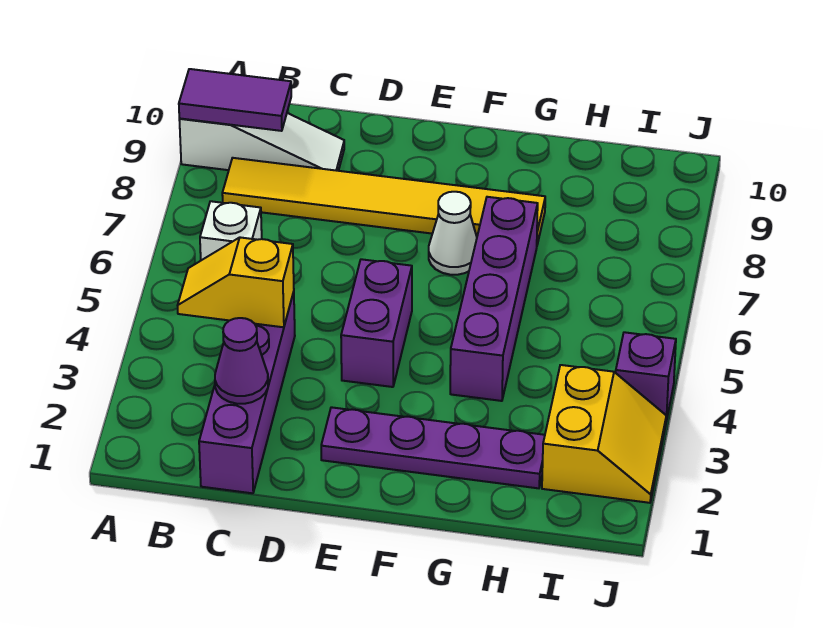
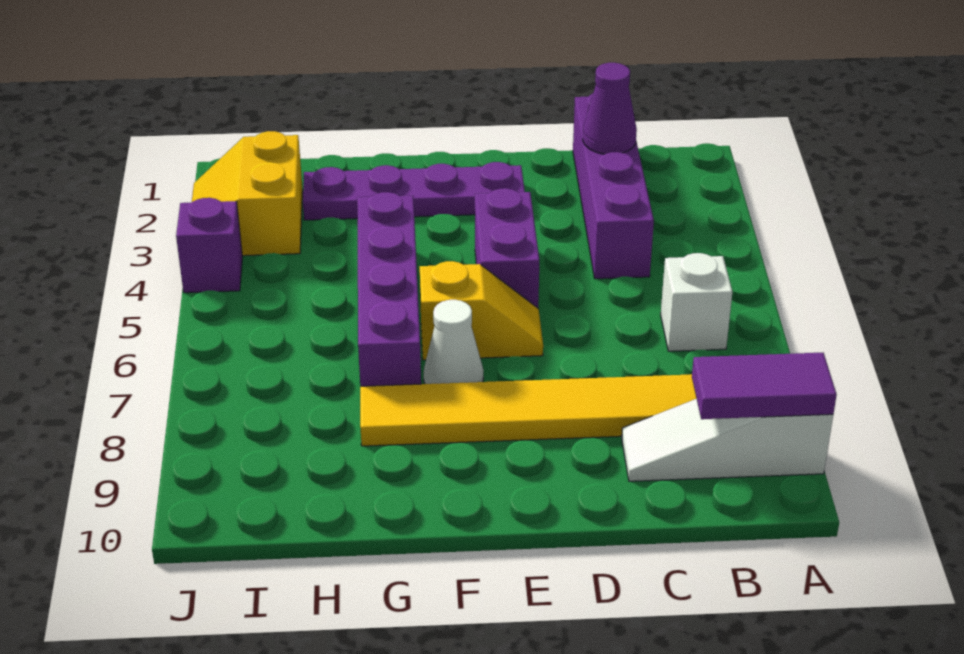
yellow slope B4:C4 level 2 top C -> yellow slope E6:F6 level 1 top F

